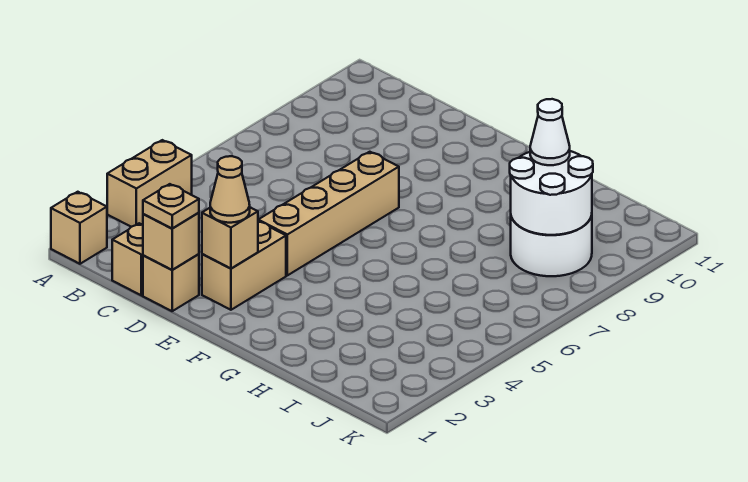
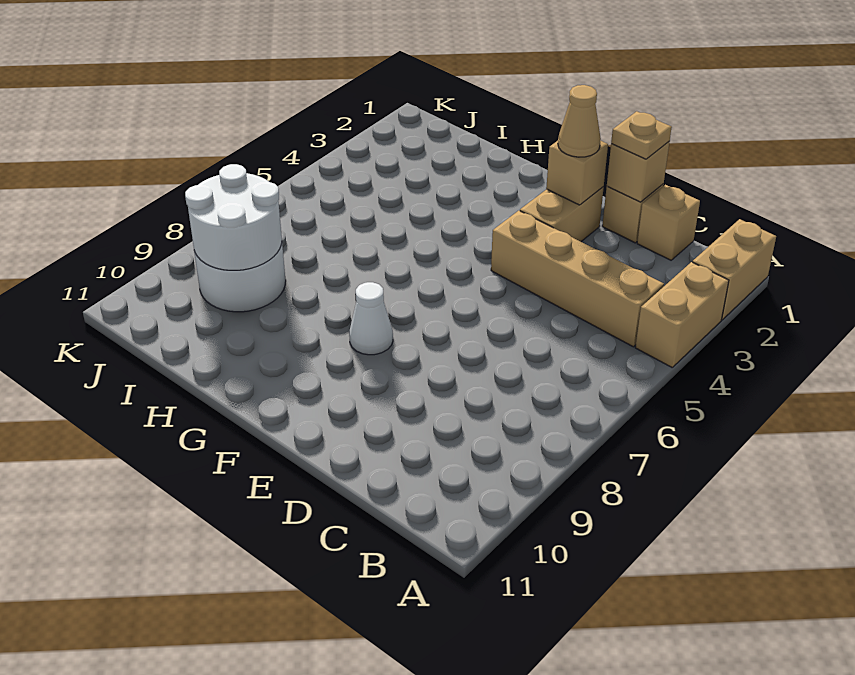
tan brick A1 level 1 -> tan brick A1:A2 level 1
tan brick E4:E7 level 1 -> tan brick B4:E4 level 1
white cone I9 level 3 -> white cone F8 level 1

